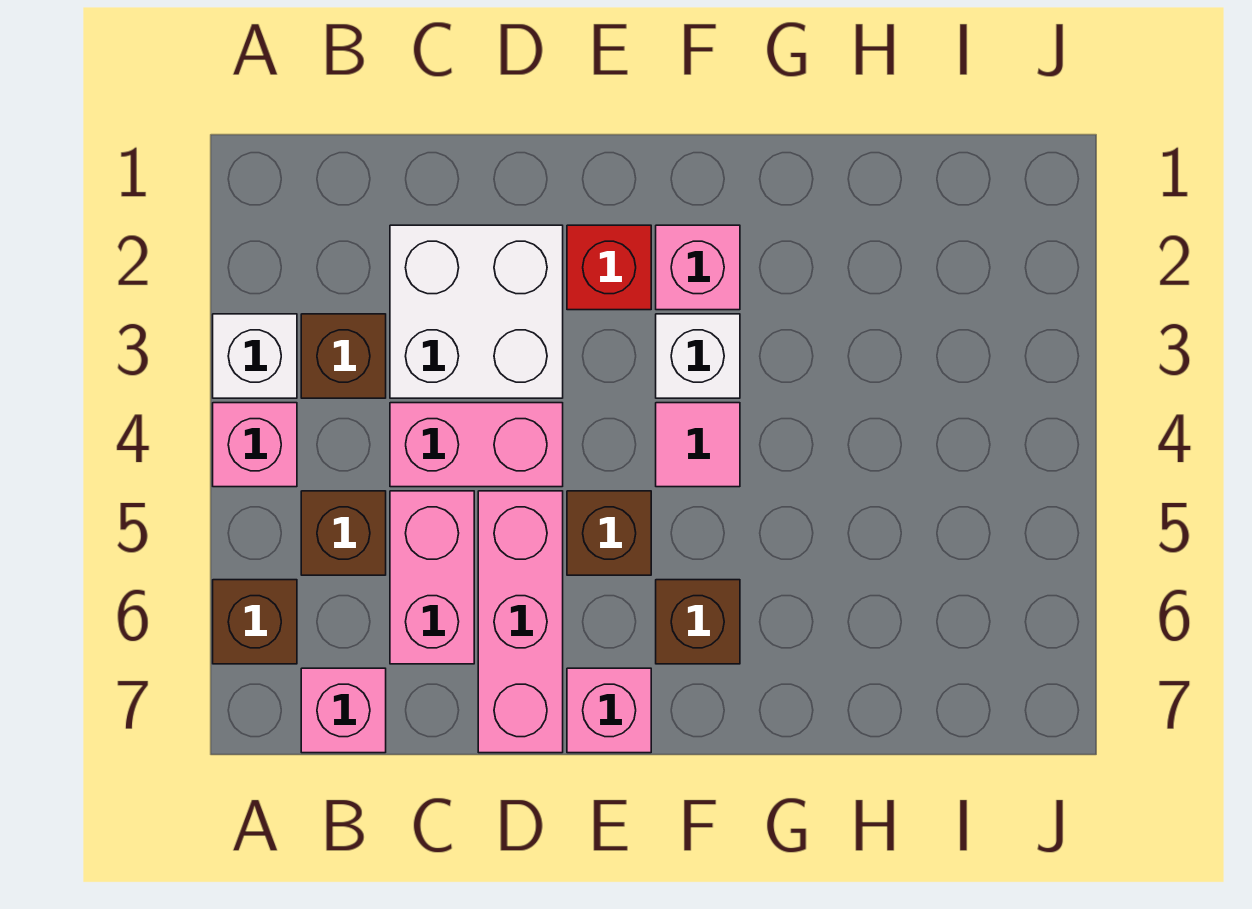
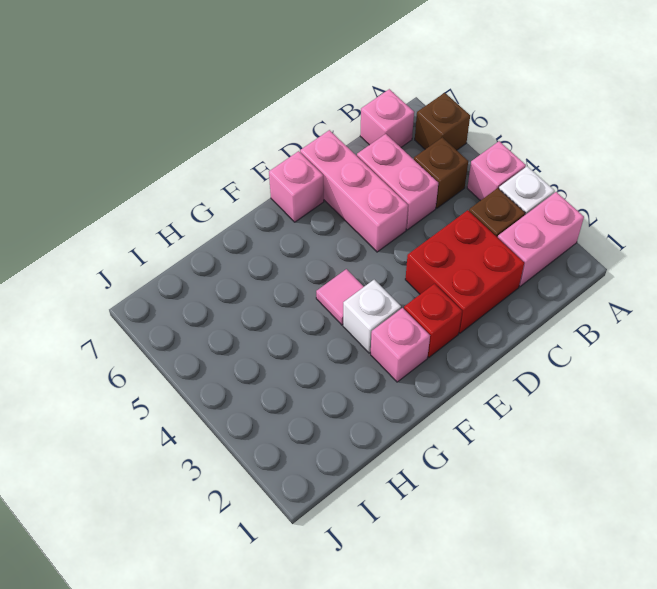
white brick C2:D3 level 1 -> red brick C2:D3 level 1
pink brick C4:D4 level 1 -> pink brick A2:B2 level 1
brown brick E5 level 1 -> none
brown brick F6 level 1 -> none

